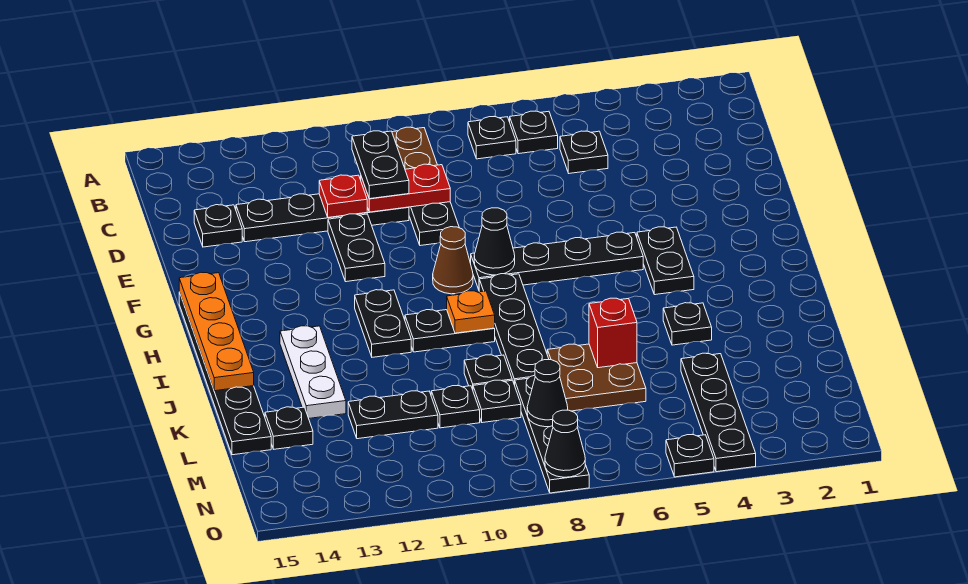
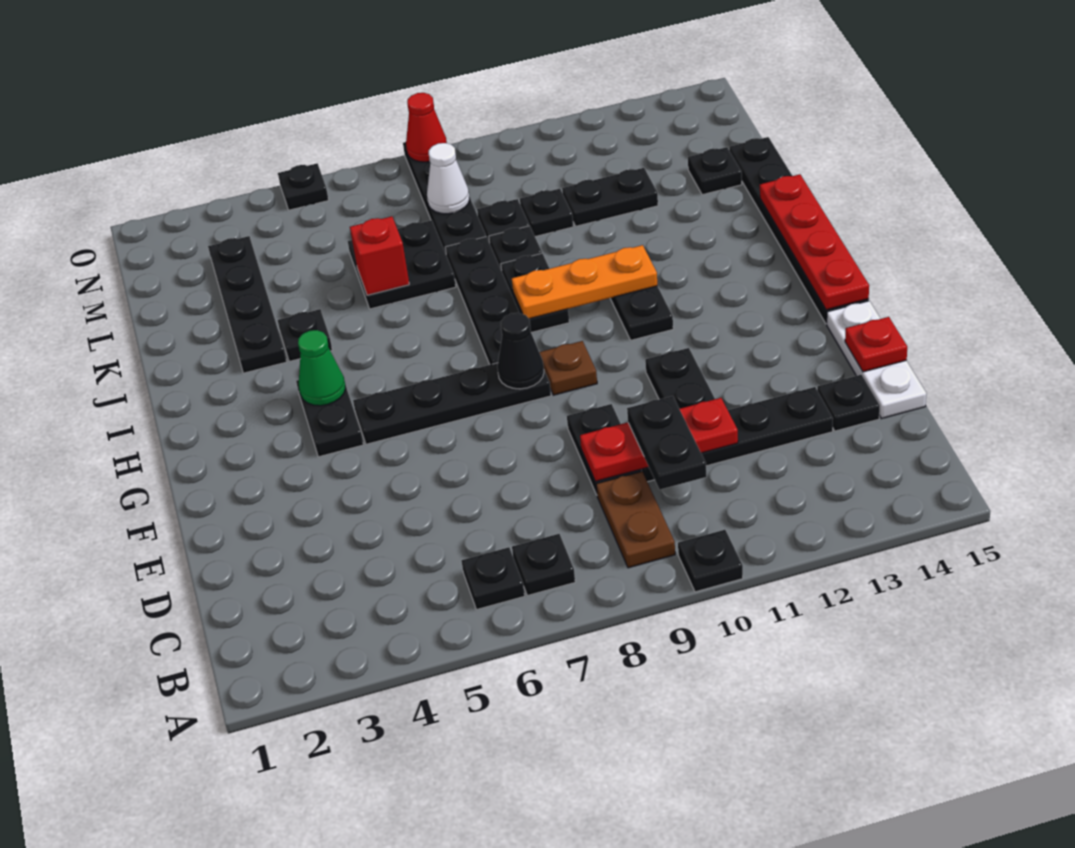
black plate C5 level 1 -> black plate A10 level 1
none -> red plate E15 level 2
brown cone G9 level 1 -> brown plate G9 level 1
orange plate G15:J15 level 2 -> red plate G15:J15 level 2
none -> green cone H4 level 2
black plate I9:I10 level 1 -> black plate I9:J9 level 1
orange plate I9 level 2 -> orange plate I9:I11 level 2
white plate I13:K13 level 1 -> white plate D15:F15 level 1
brown plate K6:L7 level 1 -> black plate K6:L7 level 1
black plate L4:O4 level 1 -> black plate J3:M3 level 1
black cone M8 level 2 -> white cone M8 level 2
black cone O8 level 2 -> red cone O8 level 2

